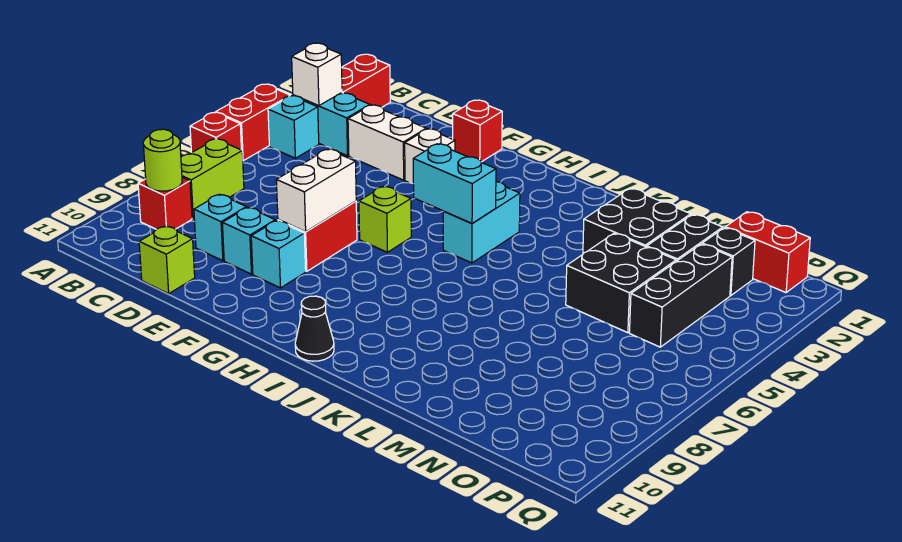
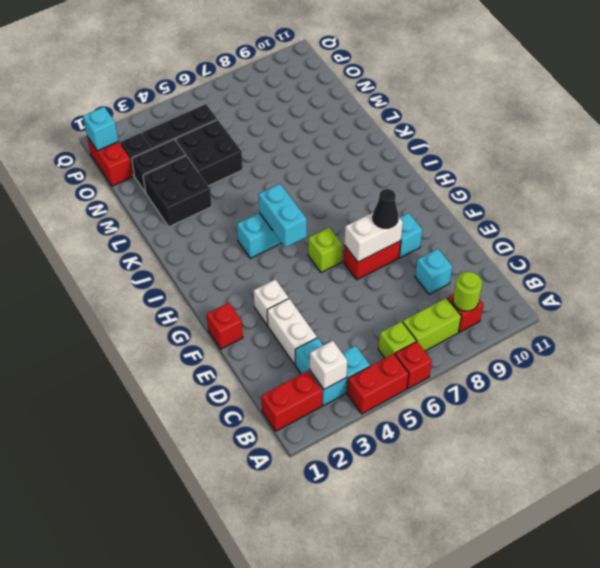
lime brick D11 level 1 -> lime brick B6 level 1
cyan brick E9 level 1 -> cyan brick P1 level 2
black cone I11 level 1 -> black cone F8 level 3

